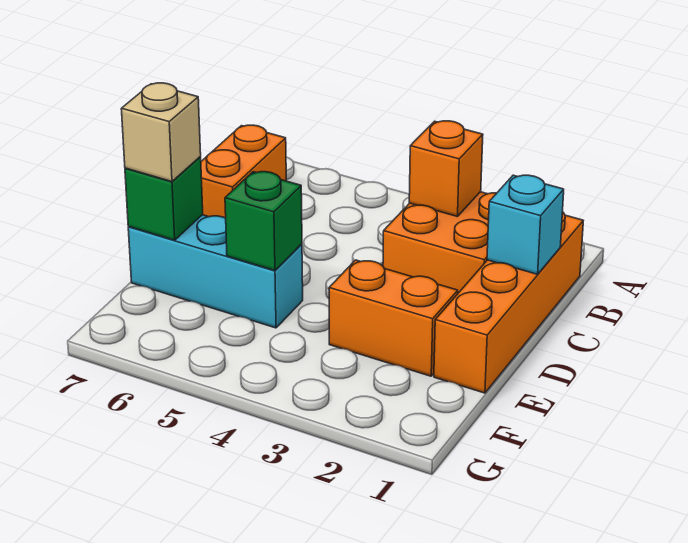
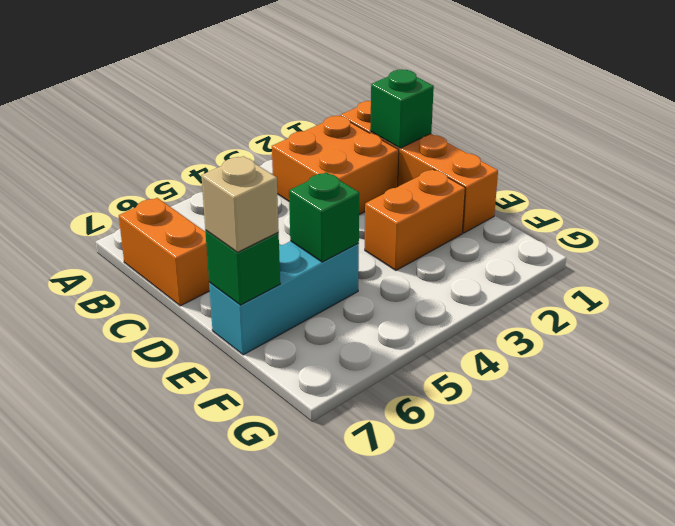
orange brick B3 level 2 -> none
cyan brick C1 level 2 -> green brick C1 level 2

